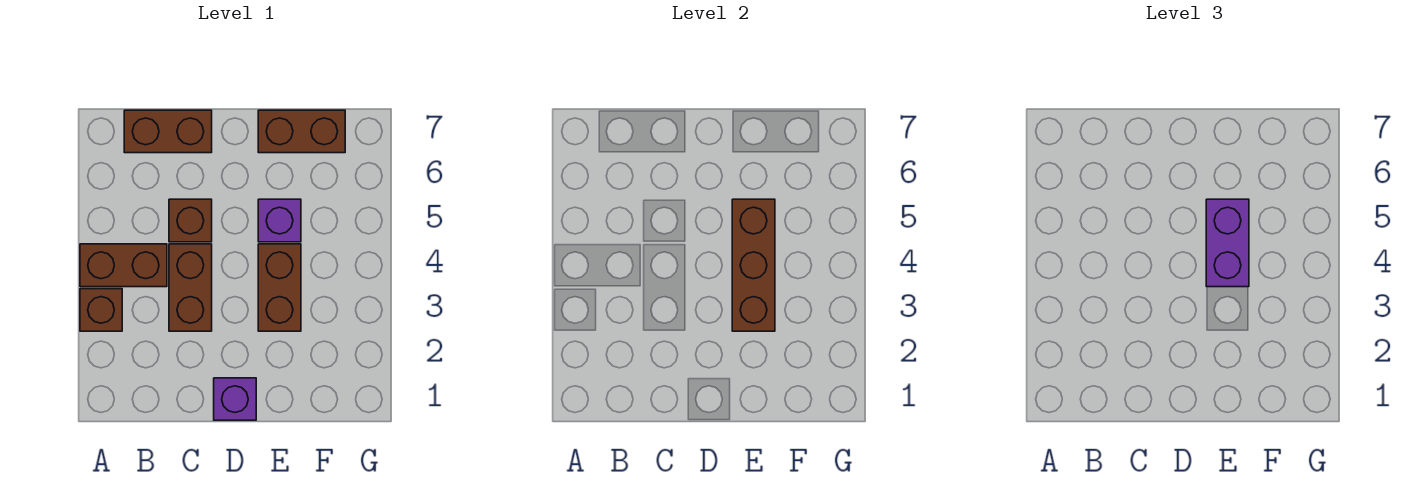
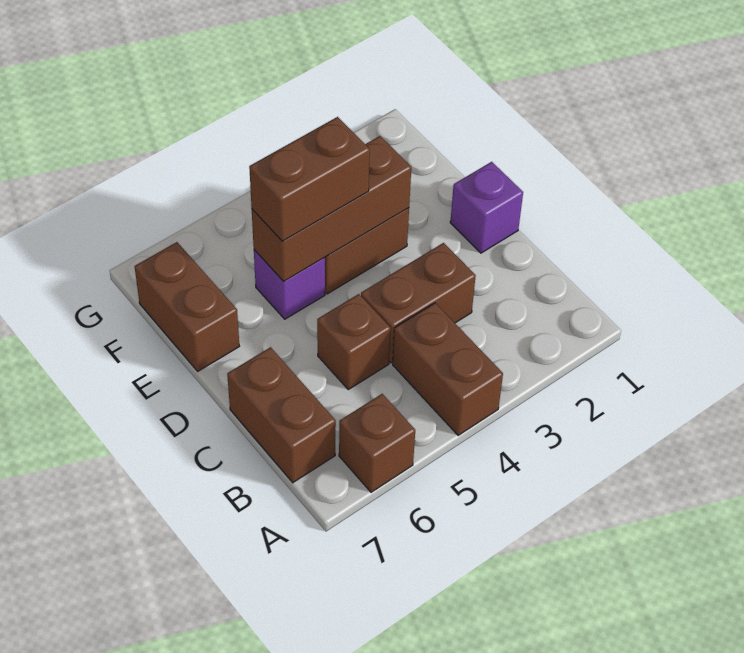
brown brick A3 level 1 -> brown brick A6 level 1
purple brick E4:E5 level 3 -> brown brick E4:E5 level 3

